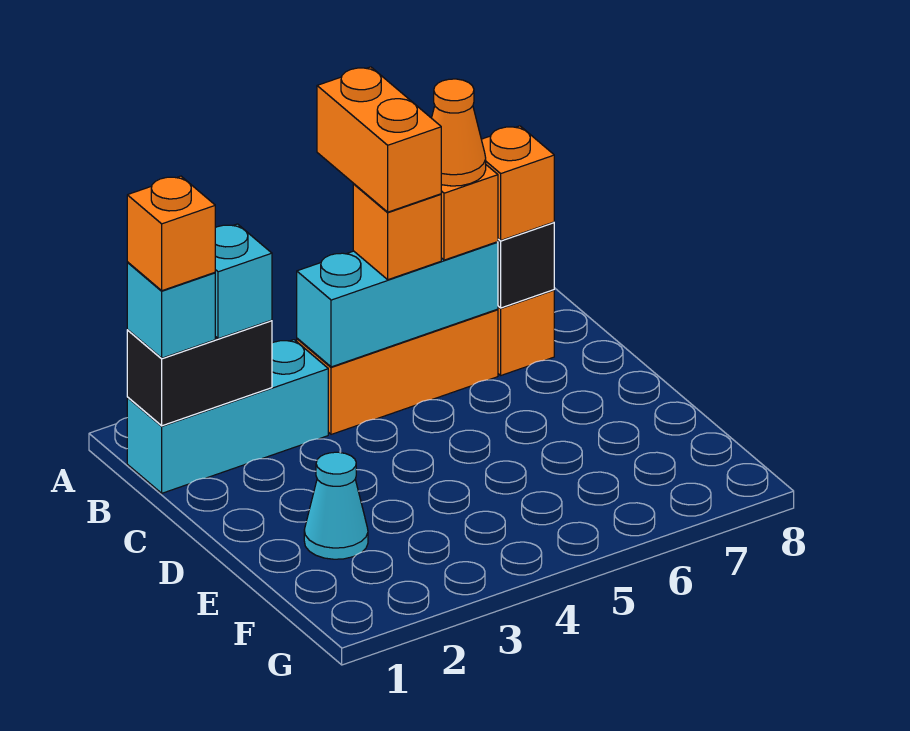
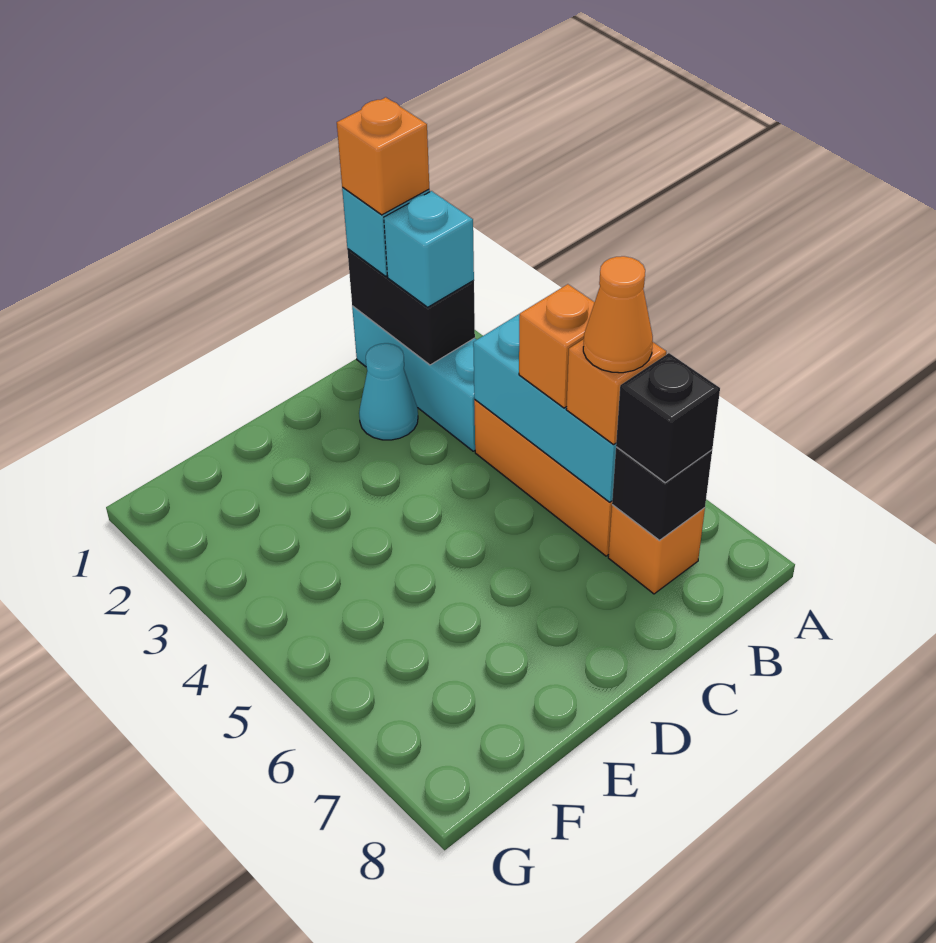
orange brick A5:B5 level 4 -> none
orange brick B7 level 3 -> black brick B7 level 3
cyan cone E2 level 1 -> cyan cone C2 level 1

